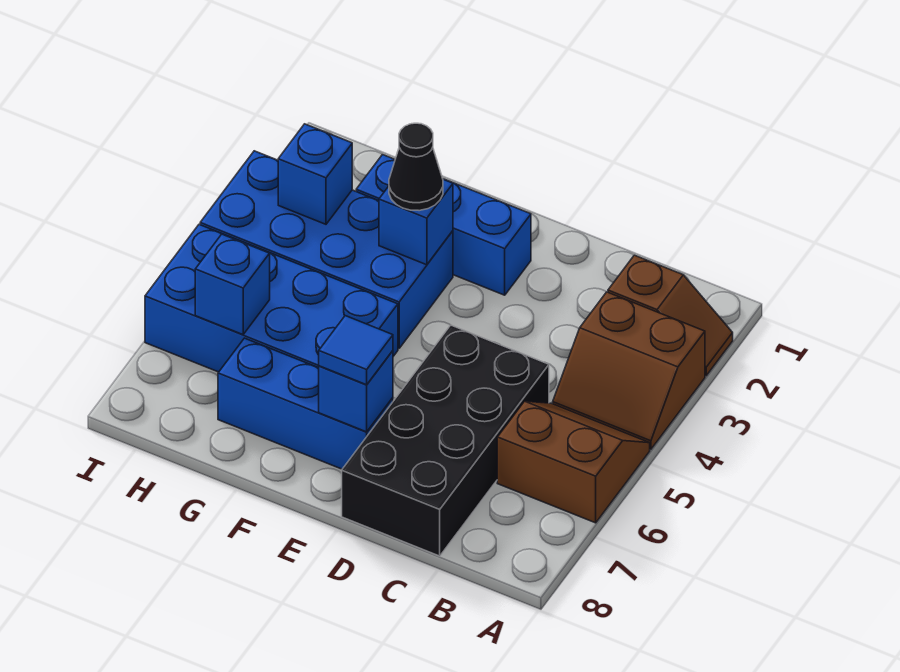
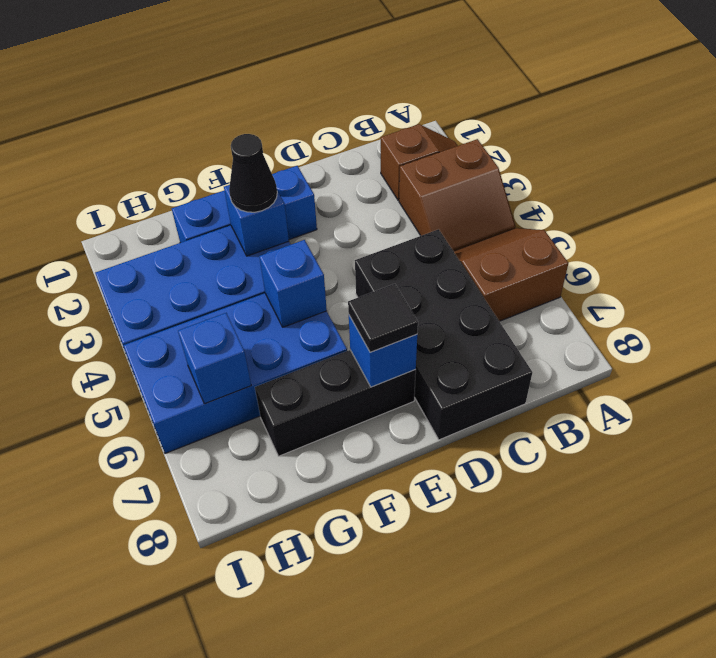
blue brick E7:G7 level 1 -> black brick E7:G7 level 1
blue tile E7 level 3 -> black tile E7 level 3
blue brick H3 level 2 -> blue brick F5 level 2

